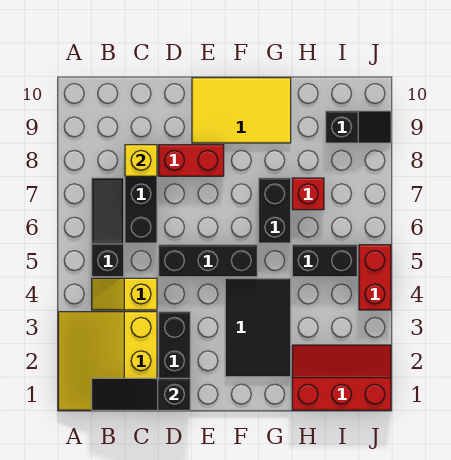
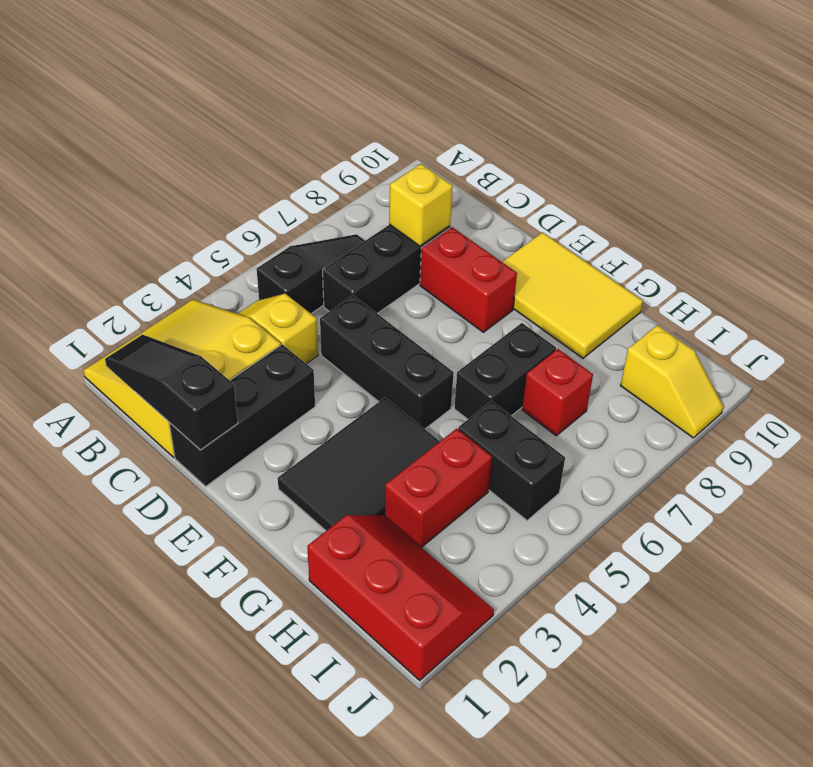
black slope I9:J9 level 1 top I -> yellow slope I9:J9 level 1 top I
red brick J4:J5 level 1 -> red brick H3:H4 level 1

